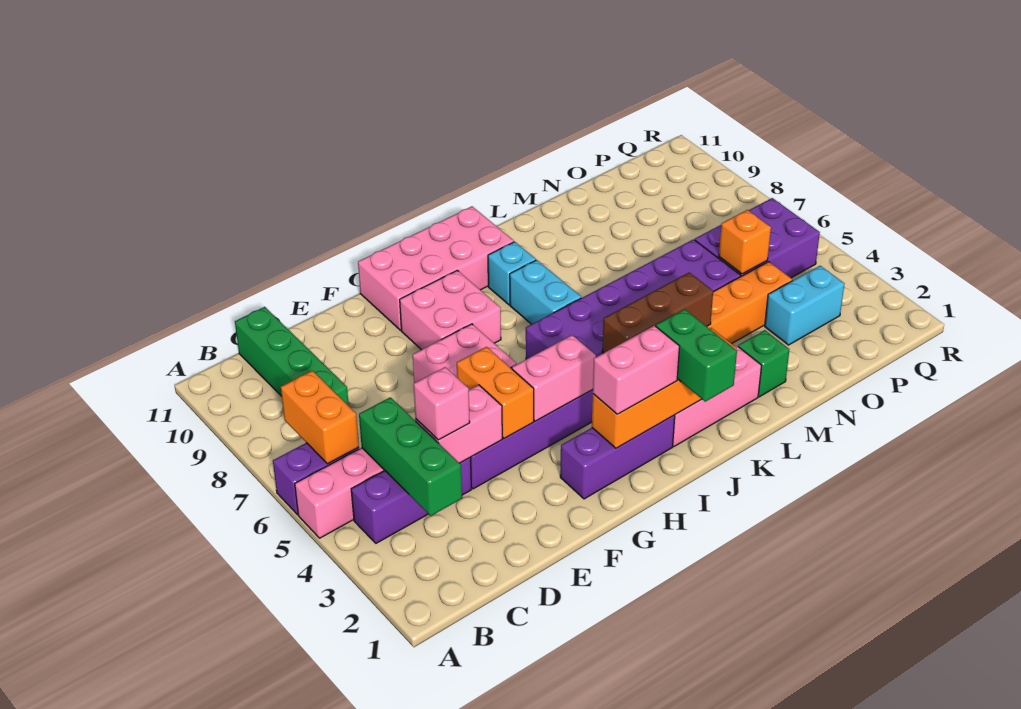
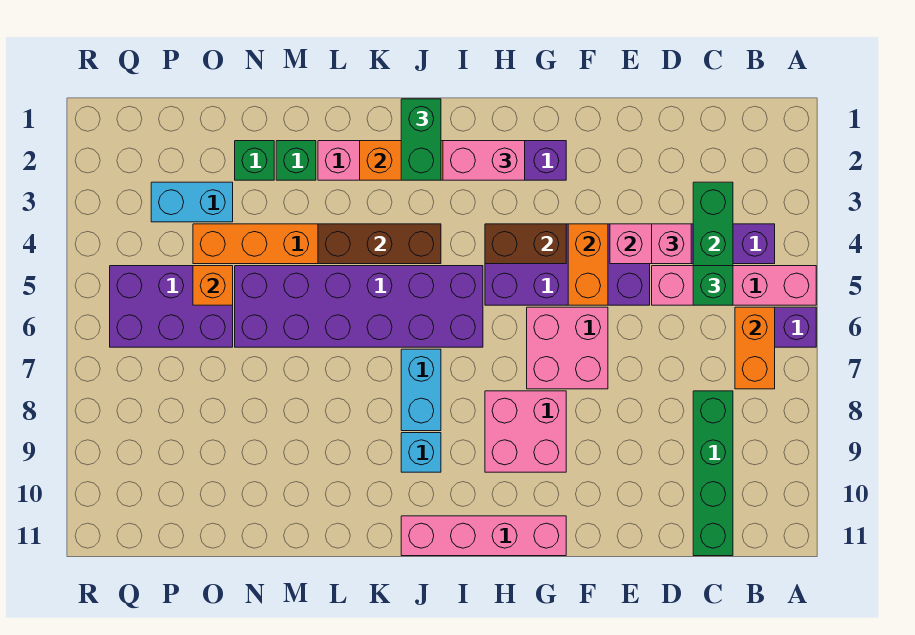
none -> green brick C5 level 3
pink brick G4:H4 level 2 -> brown brick G4:H4 level 2
pink brick G10:J11 level 1 -> pink brick G11:J11 level 1
none -> green brick N2 level 1

